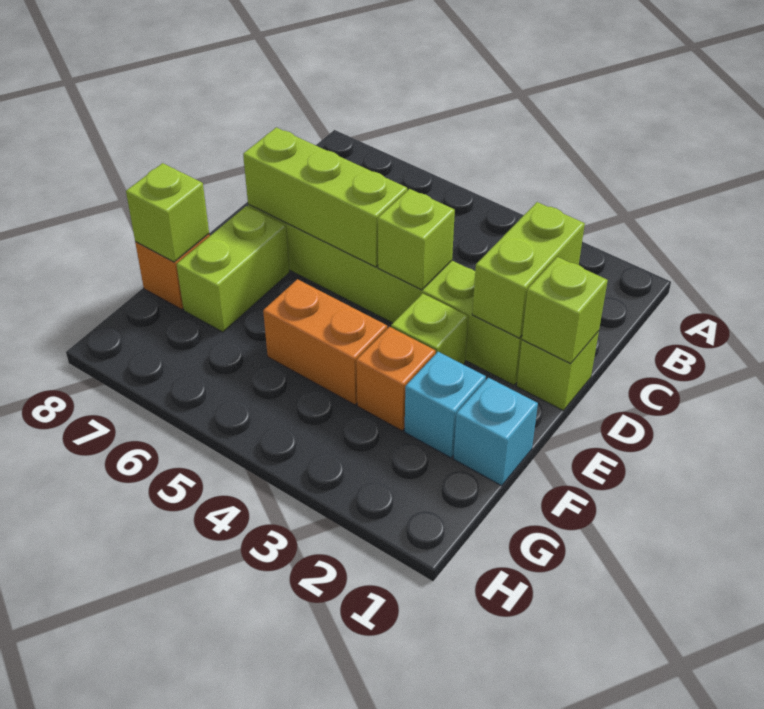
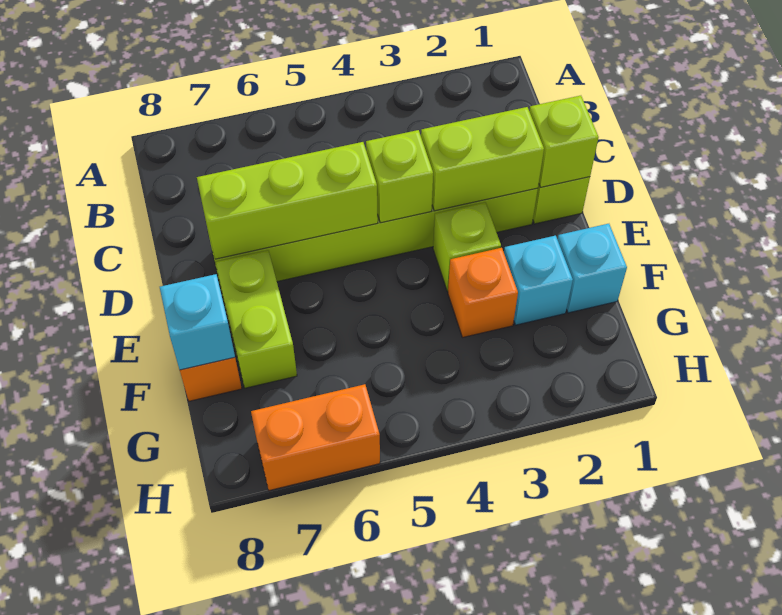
lime brick C2:D2 level 2 -> lime brick D2:D3 level 2
orange brick F4:F5 level 1 -> orange brick H6:H7 level 1
lime brick F8 level 2 -> cyan brick F8 level 2

